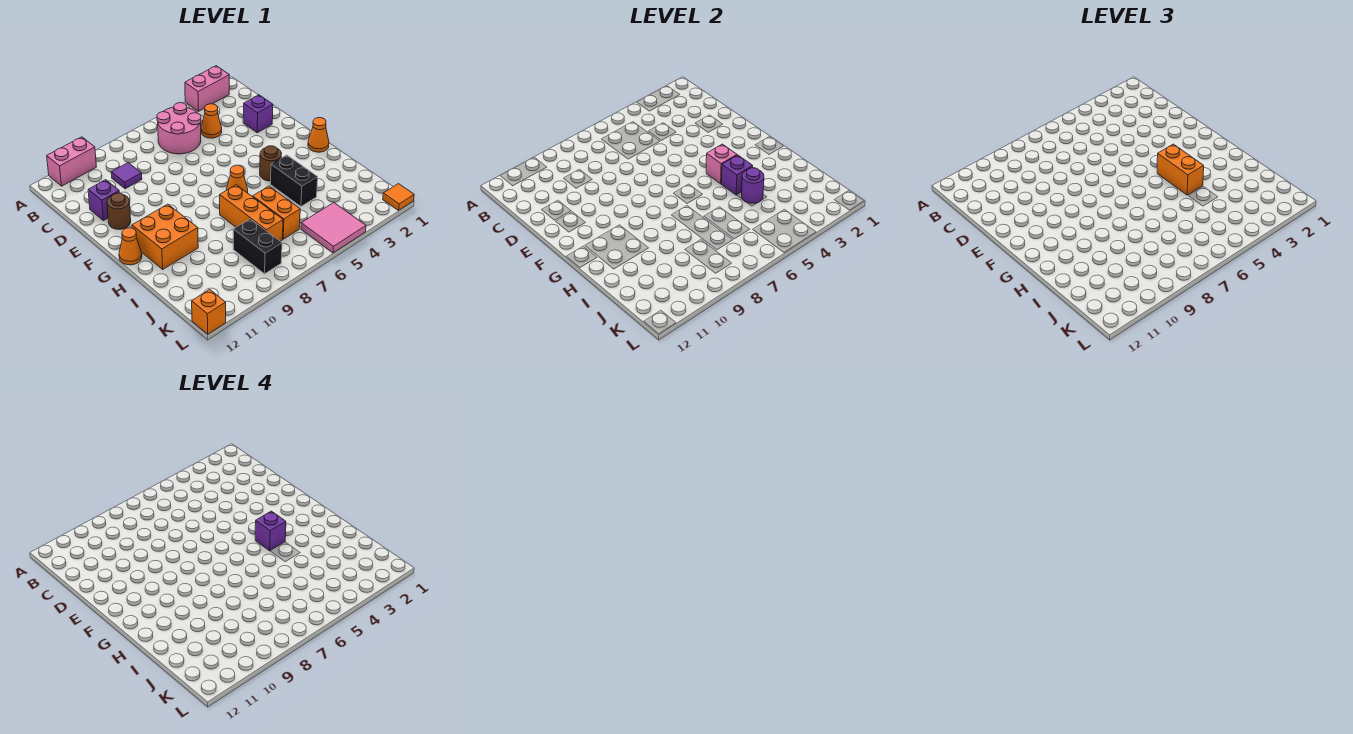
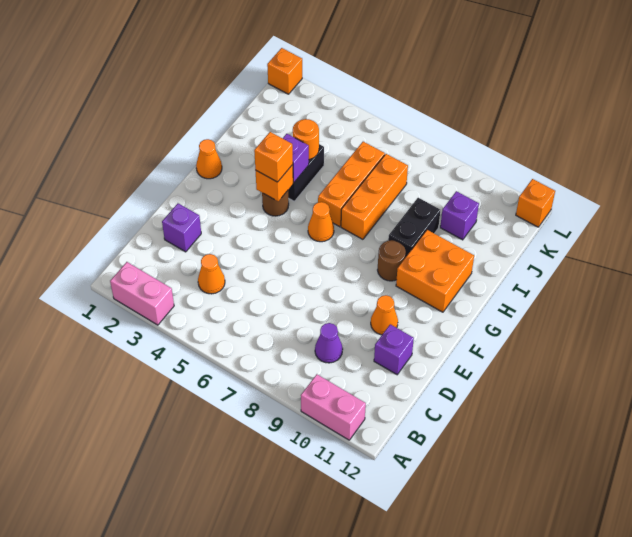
pink round brick B5:C6 level 1 -> none
purple tile C9 level 1 -> purple cone C9 level 1
brown round brick E11 level 1 -> brown round brick G9 level 1
pink brick G4 level 2 -> orange brick G4 level 2
orange brick G4:H4 level 3 -> orange brick G4 level 3
purple brick G4 level 4 -> purple brick J10 level 1
orange cone G12 level 1 -> orange cone E10 level 1
purple round brick I4 level 2 -> orange round brick I4 level 2
orange brick I6:J6 level 1 -> orange brick H6:J6 level 1
black brick J8:K8 level 1 -> black brick H9:I9 level 1
pink tile K4:L5 level 1 -> none
orange tile L1 level 1 -> orange brick L1 level 1

